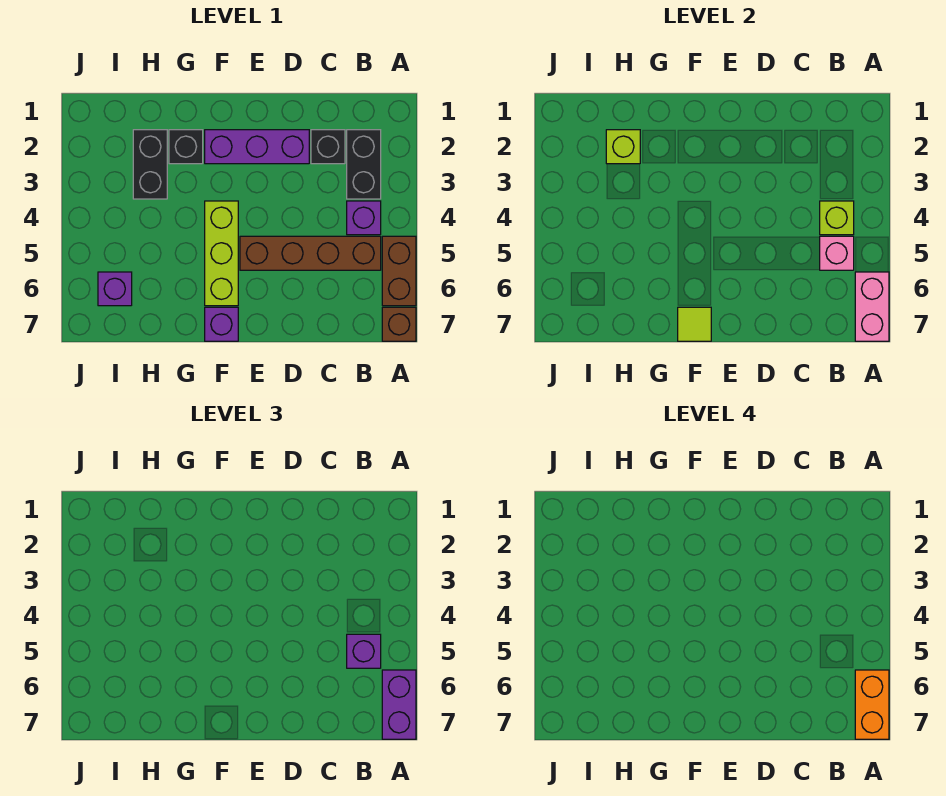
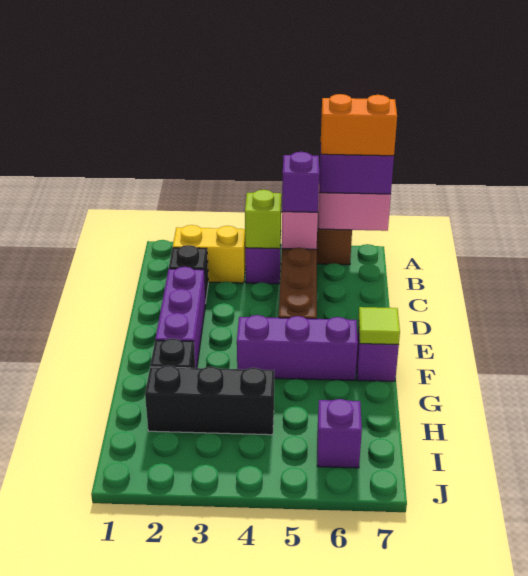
brown brick A7 level 1 -> none
black brick B2:B3 level 1 -> yellow brick B2:B3 level 1
lime brick F4:F6 level 1 -> purple brick F4:F6 level 1
black brick H2:H3 level 1 -> black brick H2:H4 level 1
lime brick H2 level 2 -> none

